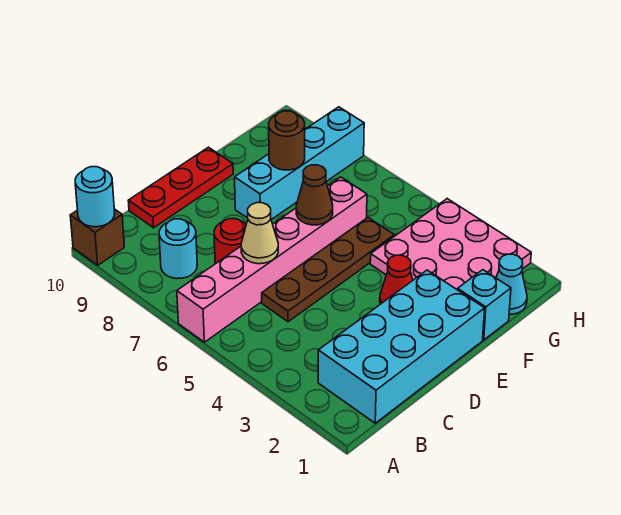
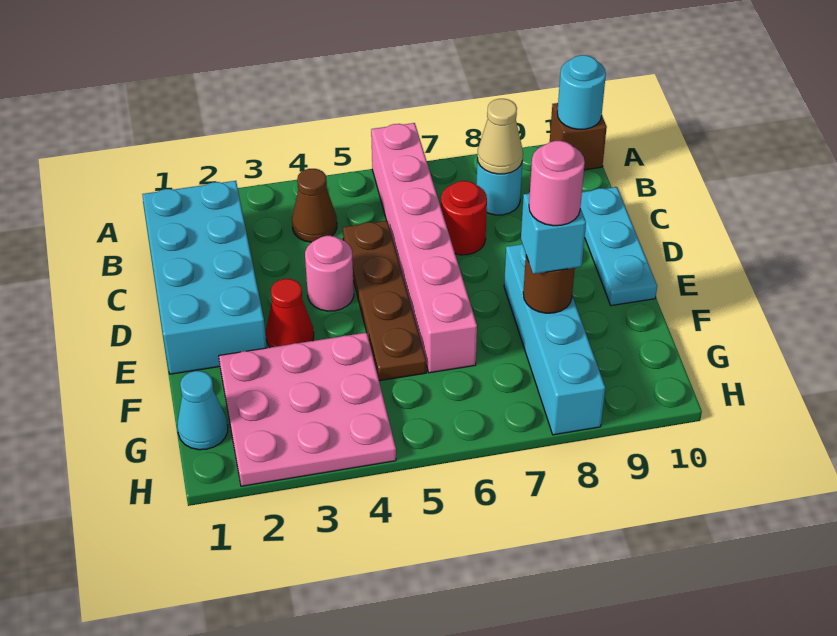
tan cone C6 level 2 -> tan cone B8 level 2
red plate C10:E10 level 1 -> cyan plate C10:E10 level 1
none -> pink round brick D4 level 1
brown cone E6 level 2 -> brown cone B4 level 1
cyan brick F1 level 1 -> cyan brick F8 level 3
none -> pink round brick F8 level 4

